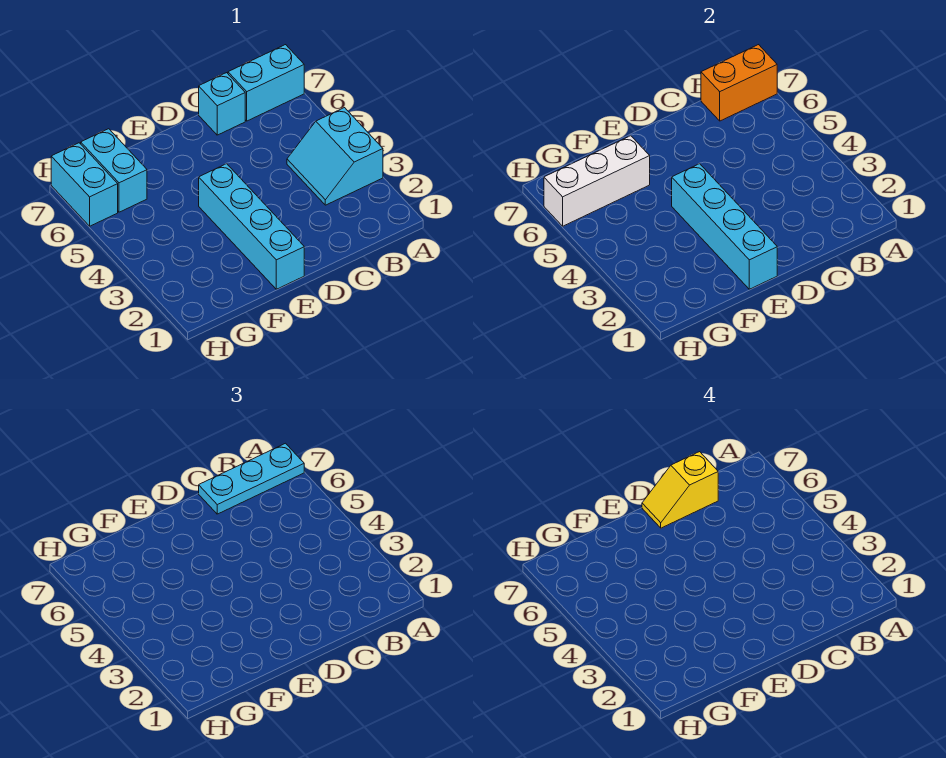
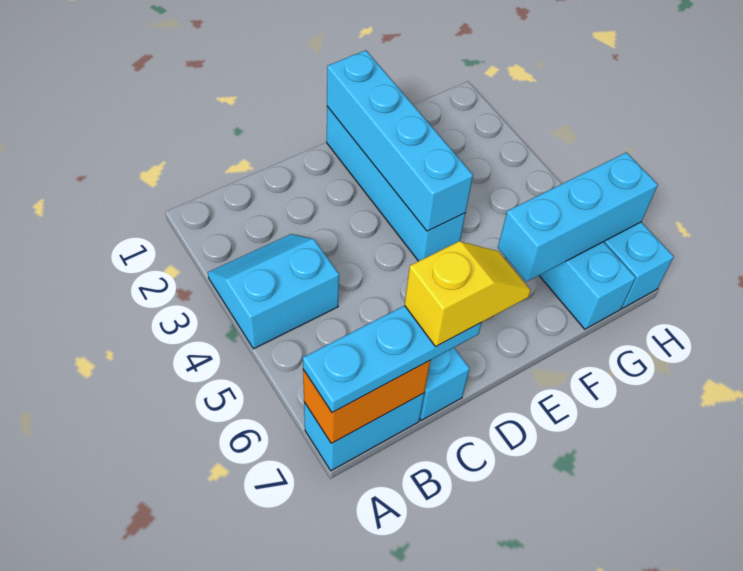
cyan slope A3:B4 level 1 top A -> cyan slope A3:B4 level 1 top 4
white brick F6:H6 level 2 -> cyan brick F6:H6 level 2

